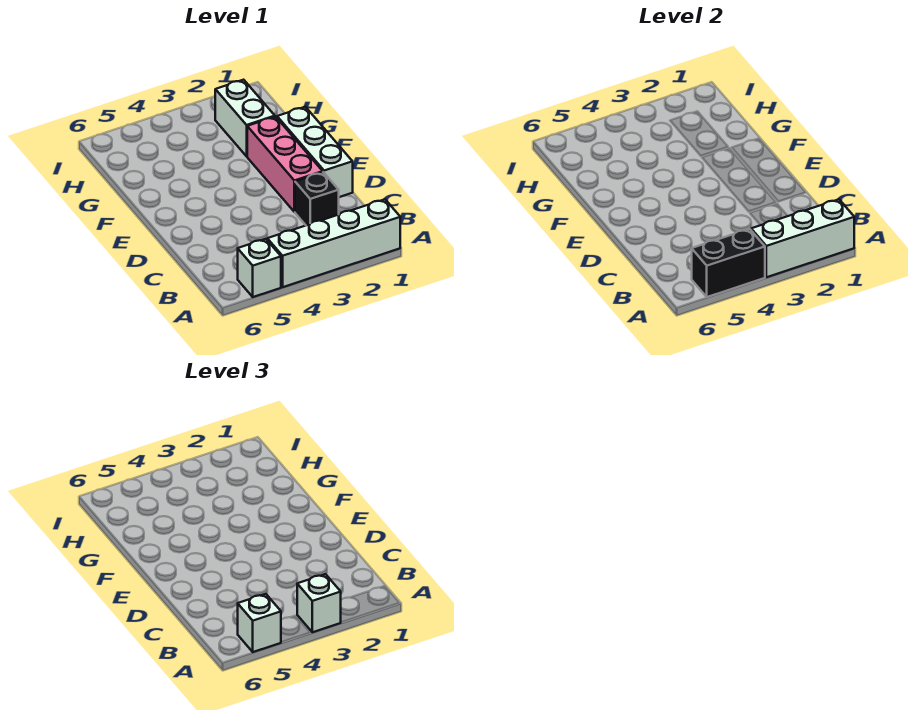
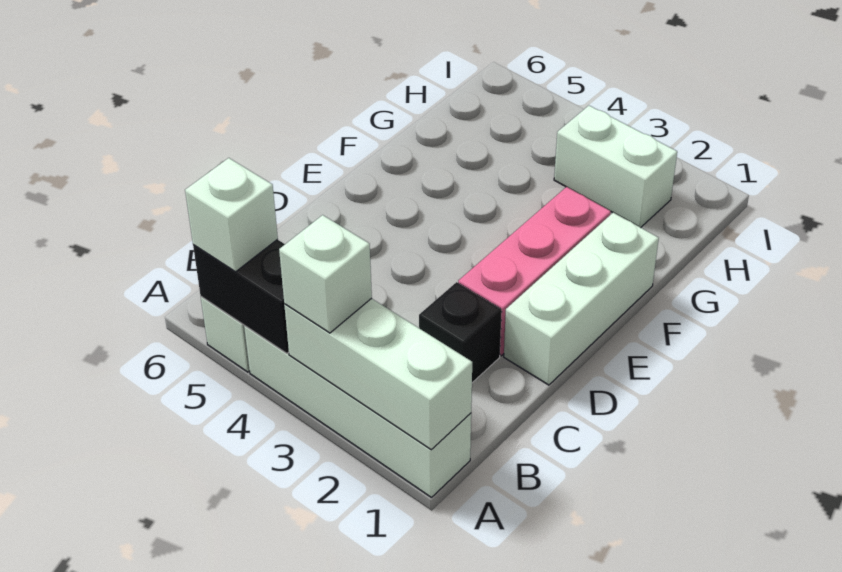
white brick G2:H2 level 1 -> white brick H2:H3 level 1

